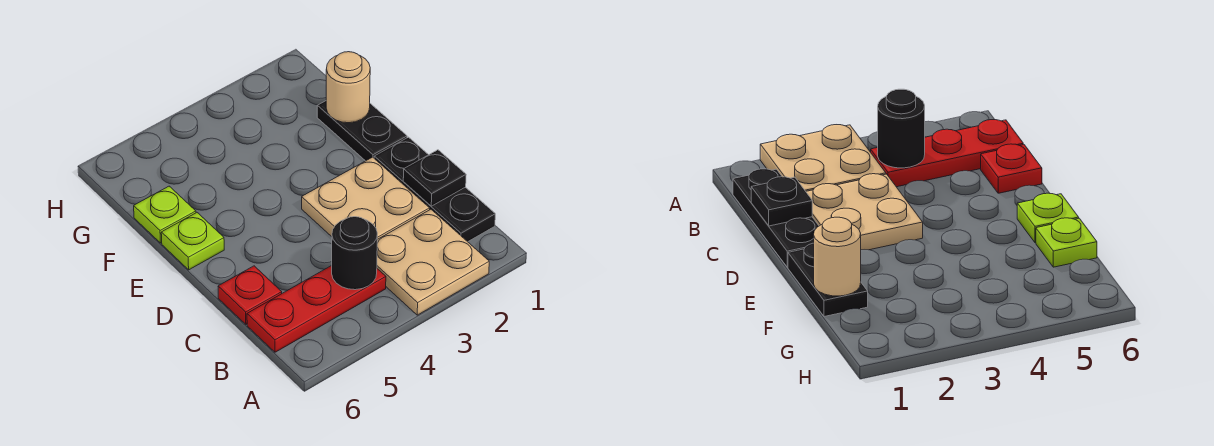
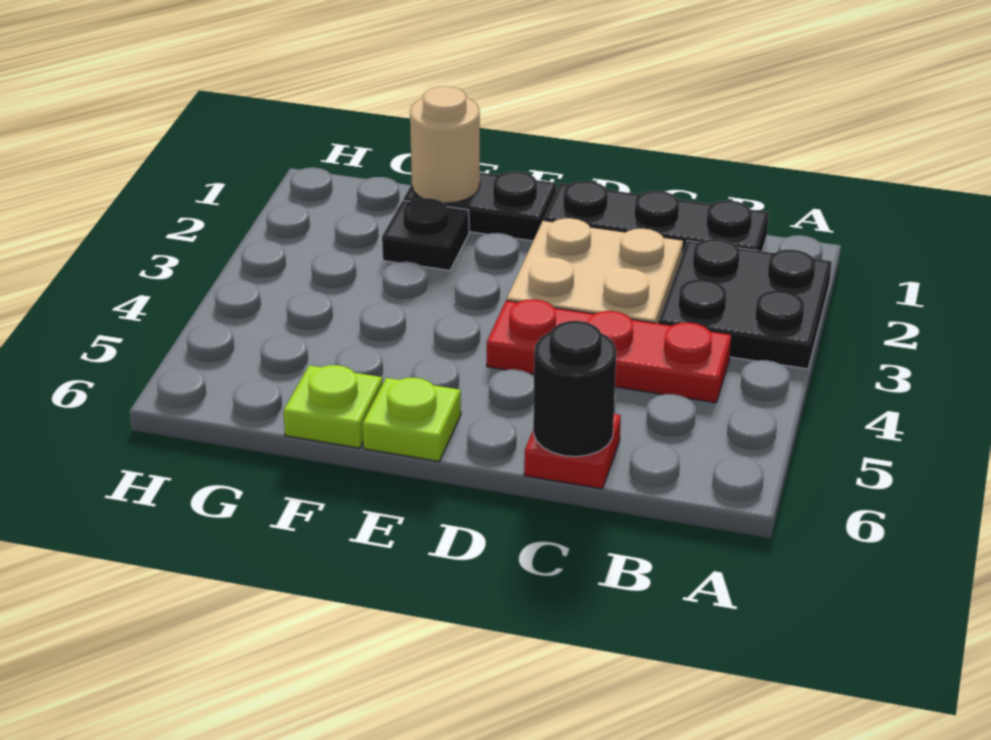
tan plate A2:B3 level 1 -> black plate A2:B3 level 1
red plate B4:B6 level 1 -> red plate B4:D4 level 1
black round brick B4 level 2 -> black round brick C6 level 2
black plate C1 level 2 -> black plate F2 level 1

